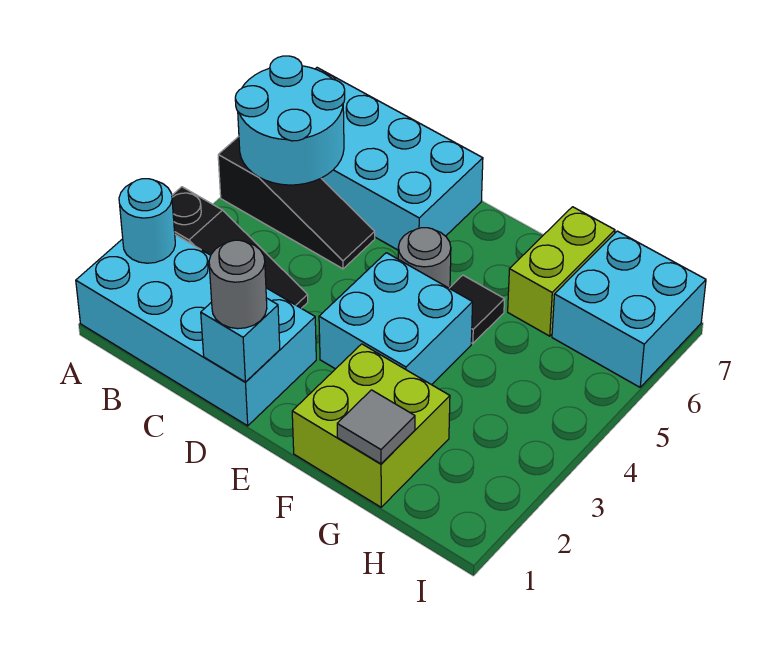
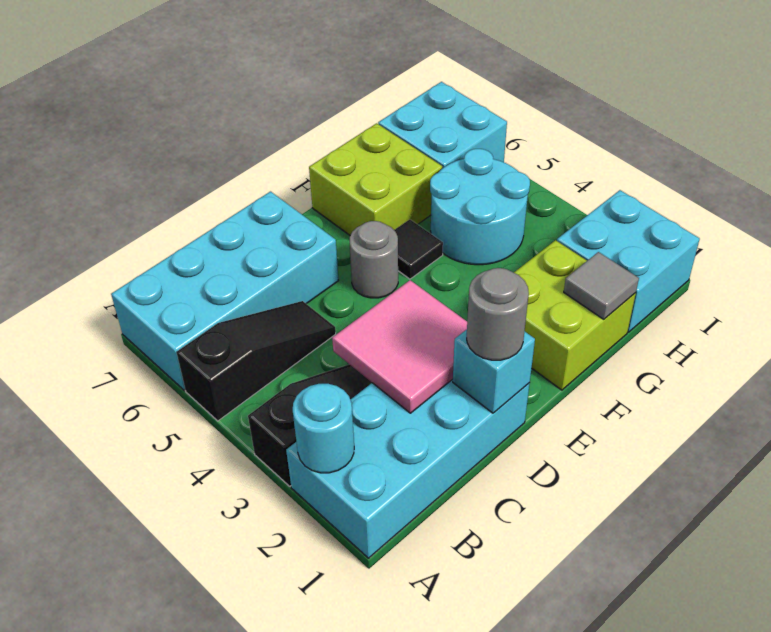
cyan round brick A5:B6 level 2 -> cyan round brick G4:H5 level 1
none -> pink tile C2:D3 level 2
cyan brick E3:F4 level 1 -> cyan brick H1:I2 level 1
lime brick G6:G7 level 1 -> lime brick F6:G7 level 1

